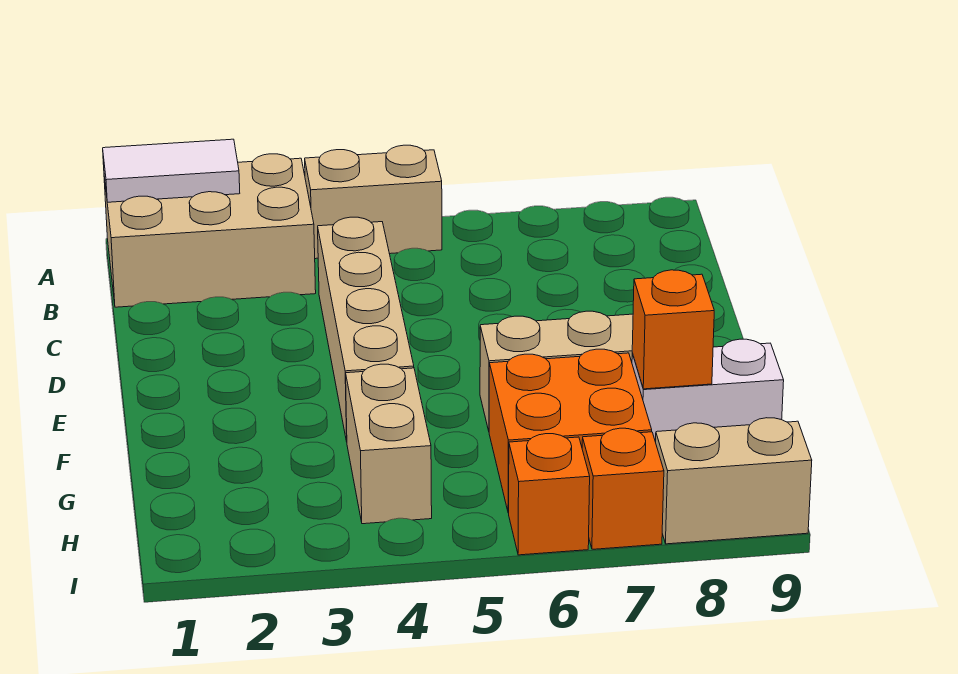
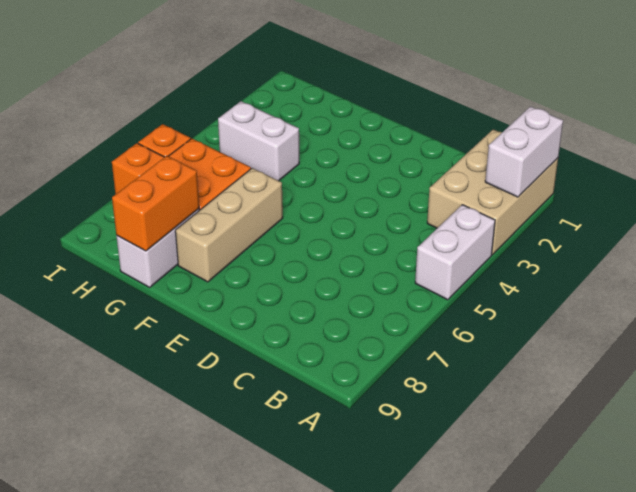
white tile A1:A2 level 2 -> white brick A1:A2 level 2
tan brick A4:A5 level 1 -> white brick A4:A5 level 1
tan brick C4:F4 level 1 -> none
tan brick G4:H4 level 1 -> white brick G4:H4 level 1
orange brick G8 level 2 -> orange brick G8:G9 level 2
tan brick I8:I9 level 1 -> none

